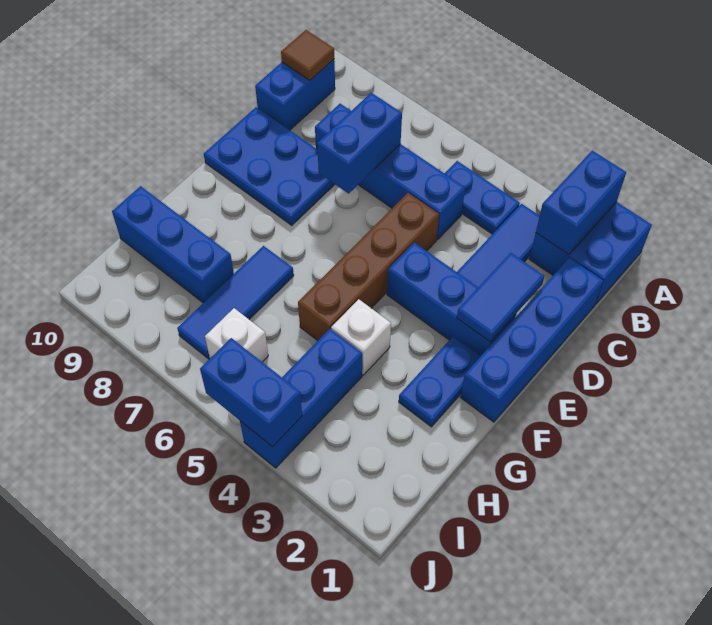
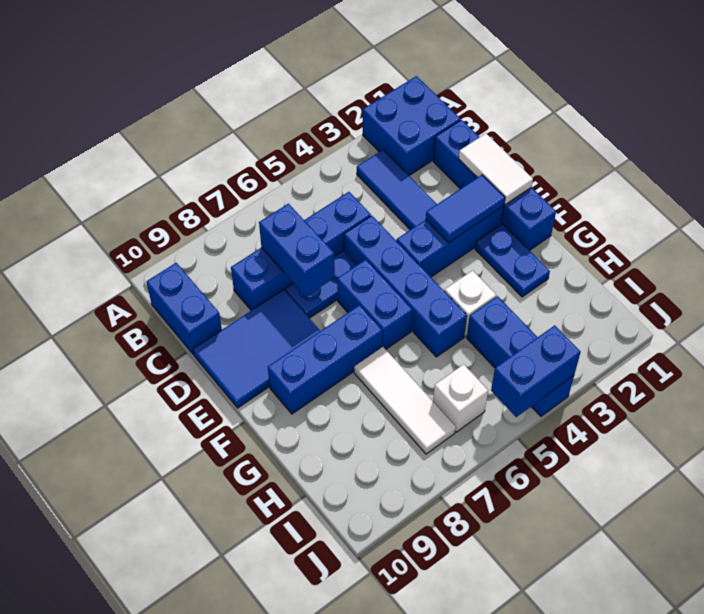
blue brick A2:B2 level 2 -> blue brick E6:F6 level 1
blue plate B4:B5 level 1 -> blue plate D6:D7 level 1
brown tile B10 level 2 -> none
none -> white tile D1:E1 level 2
blue tile D2:E2 level 2 -> blue tile E2:E3 level 2
brown brick D5:G5 level 1 -> blue brick D5:G5 level 1
blue plate D8:E10 level 1 -> blue tile D8:E10 level 1
blue tile G7:I7 level 1 -> white tile G7:I7 level 1
blue brick H8:H10 level 1 -> blue brick F7:F9 level 1

